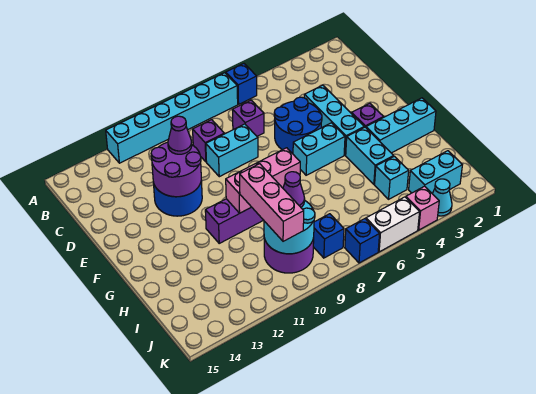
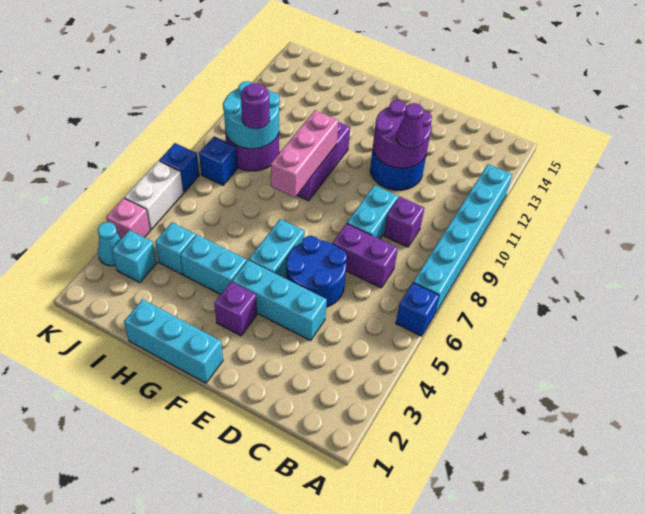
purple brick C7 level 1 -> purple brick C7:D7 level 1
cyan brick G1:G3 level 1 -> cyan brick F1:H1 level 1
pink brick H10:J10 level 3 -> none
purple cone I9 level 3 -> purple round brick I9 level 3
cyan brick J2:J3 level 1 -> cyan brick J3 level 1

